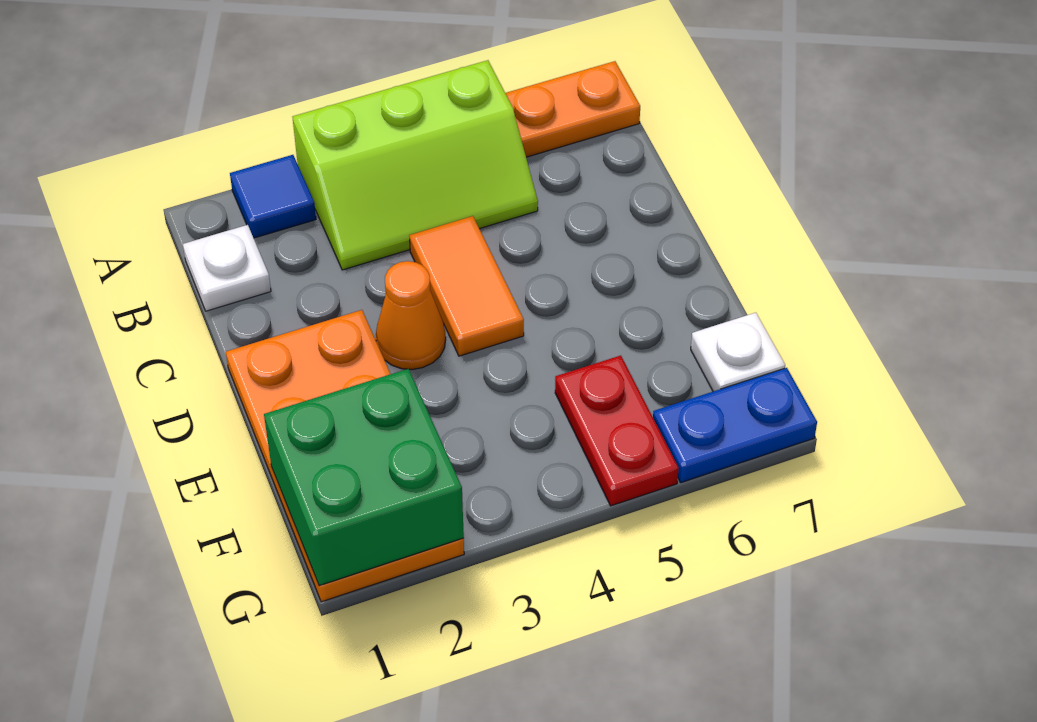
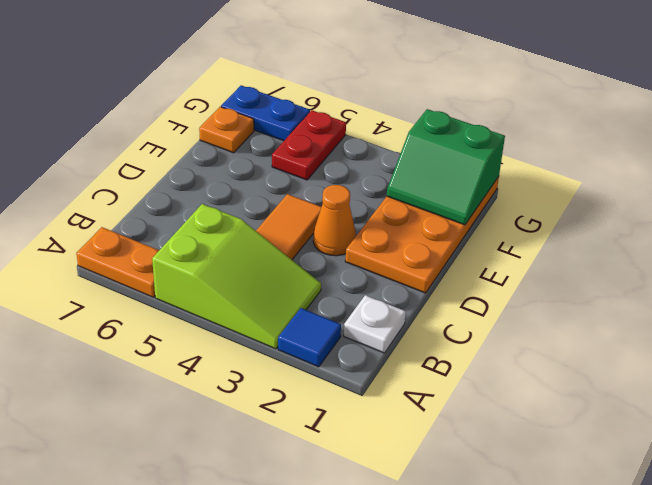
lime slope A3:B5 level 1 top A -> lime slope A3:B5 level 1 top 5
green brick F1:G2 level 2 -> green slope F1:G2 level 2 top G
white plate F7 level 1 -> orange plate F7 level 1

